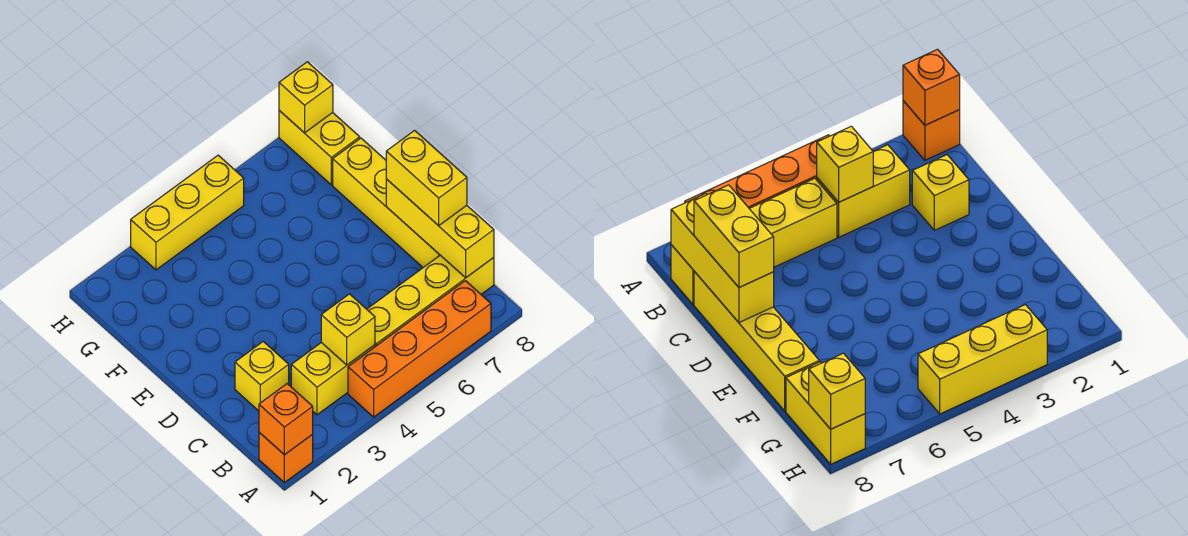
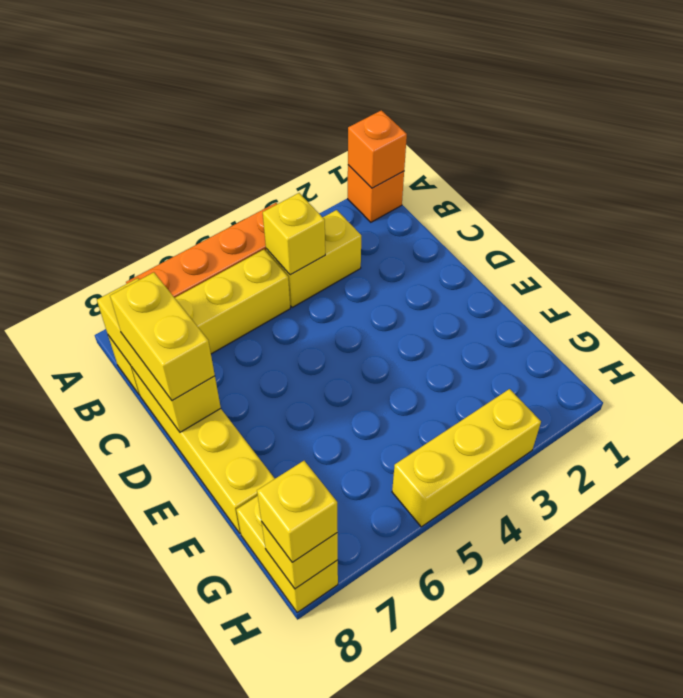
yellow brick C2 level 1 -> yellow brick H8 level 3

